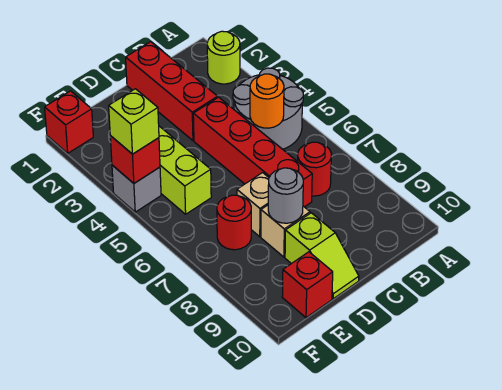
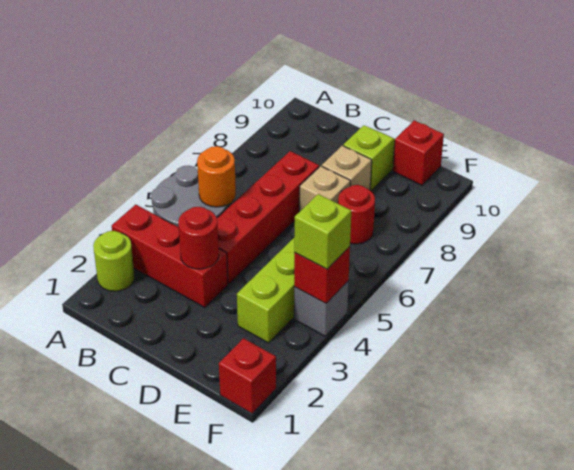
red round brick B7 level 1 -> red round brick C3 level 2
red brick C1:C3 level 1 -> red brick A3:C3 level 1
grey round brick D8 level 2 -> none

